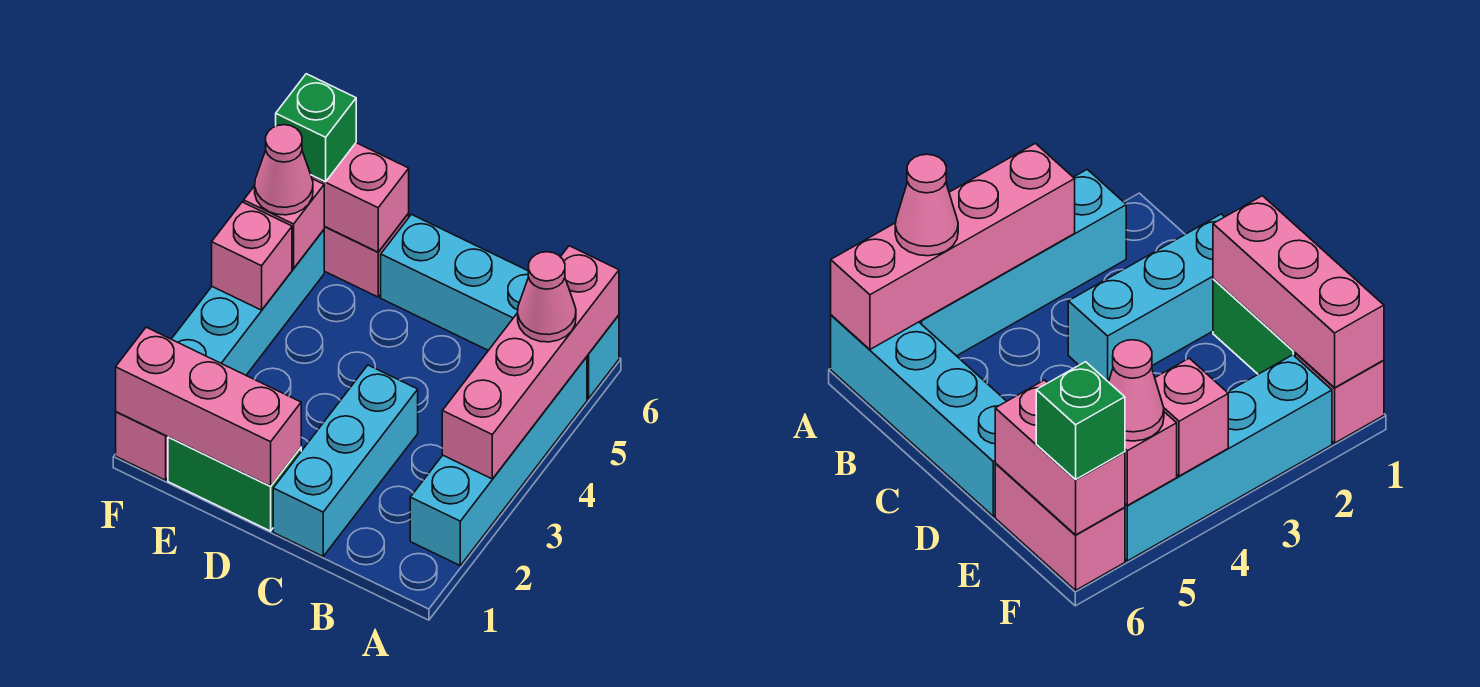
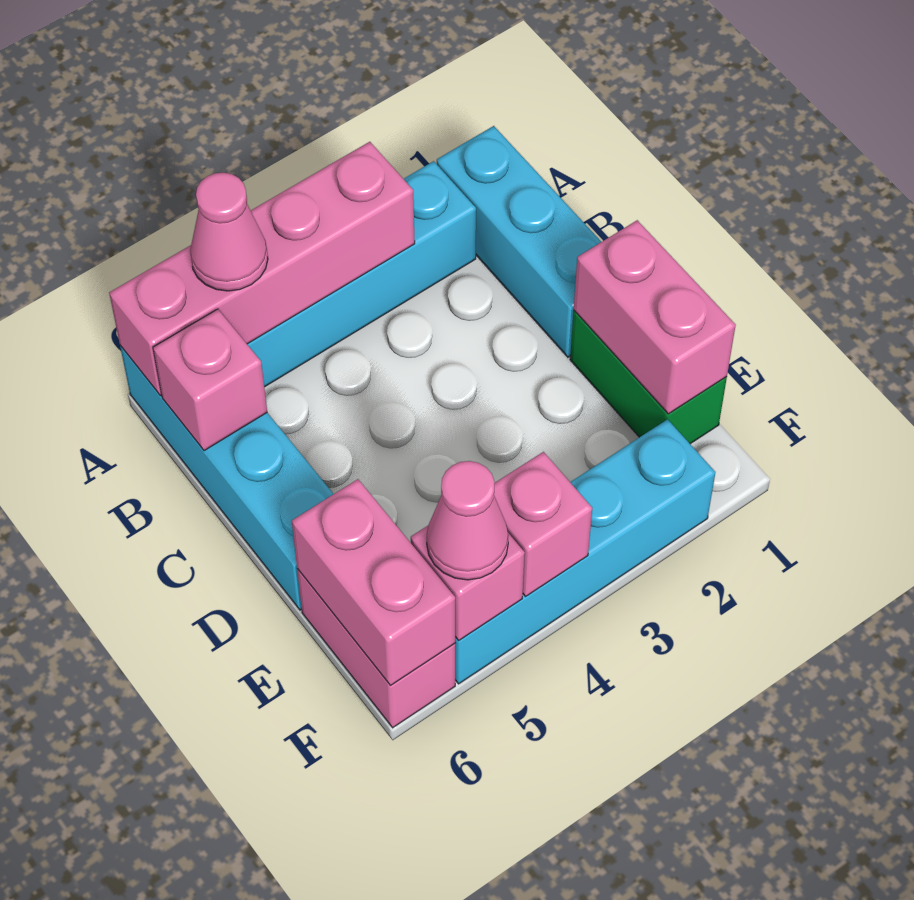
cyan brick C1:C3 level 1 -> cyan brick A1:C1 level 1
pink brick D1:F1 level 2 -> pink brick D1:E1 level 2
pink brick F1 level 1 -> pink brick B6 level 2
green brick F6 level 3 -> none

